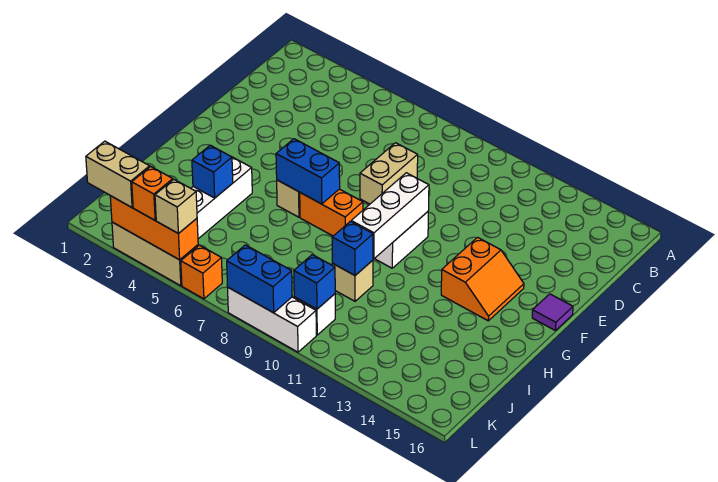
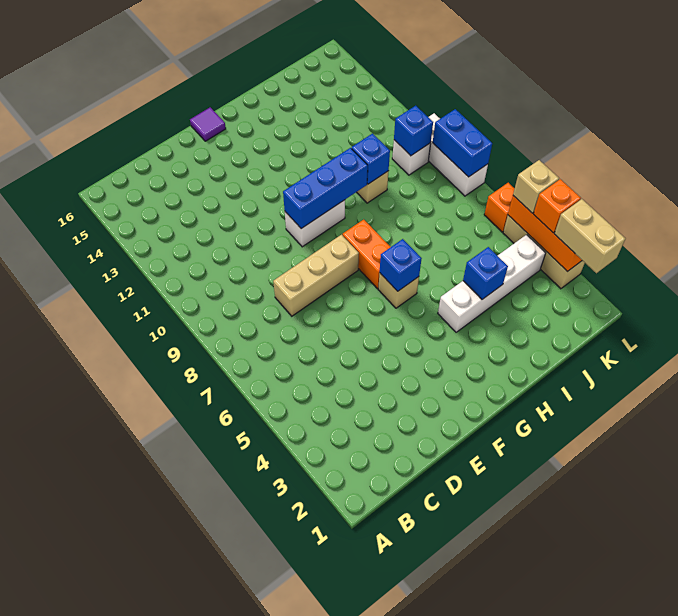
tan brick D8:E8 level 1 -> tan brick D8:F8 level 1
white brick F10:H10 level 2 -> blue brick F10:H10 level 2
orange slope F13:G14 level 1 top 13 -> none
blue brick G6:G7 level 2 -> blue brick G6 level 2

